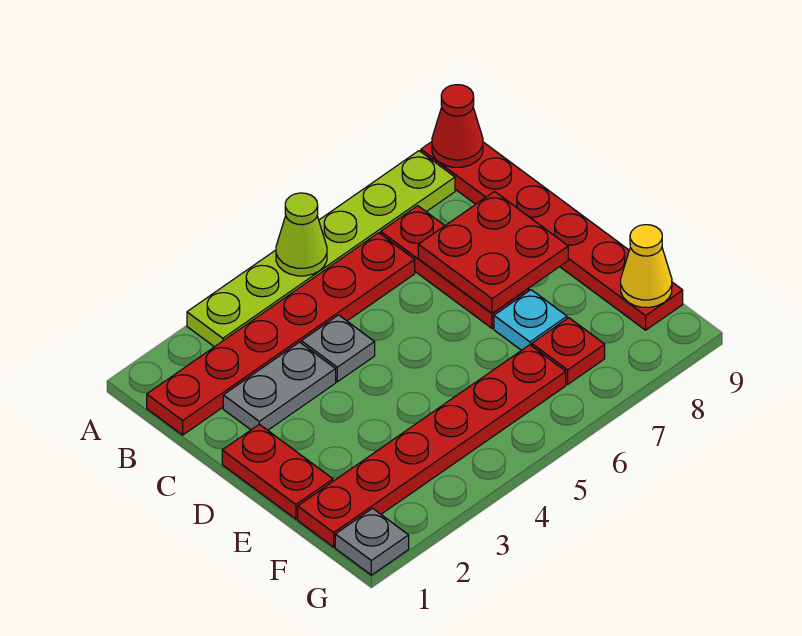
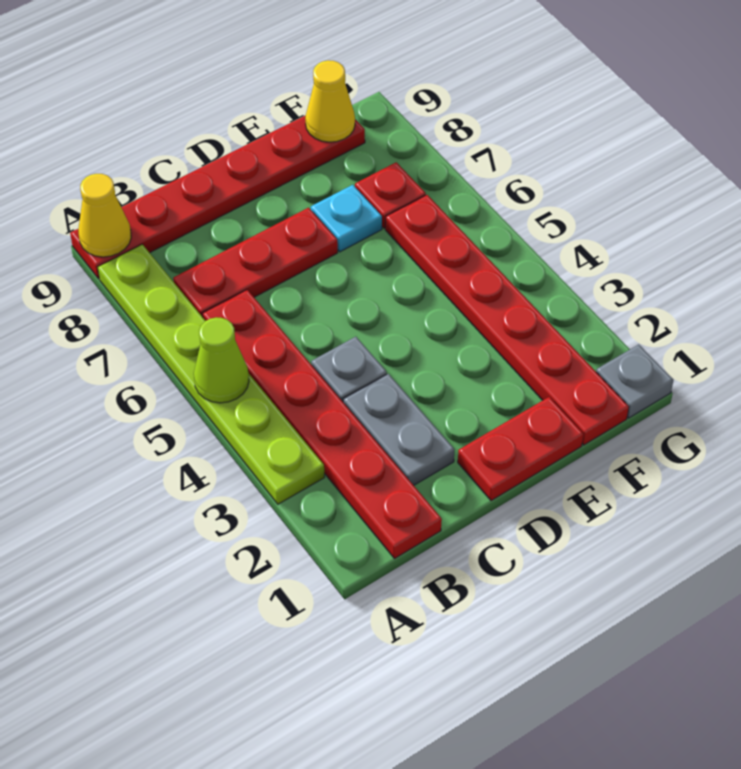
red cone A9 level 2 -> yellow cone A9 level 2
red plate C7:D8 level 2 -> none

